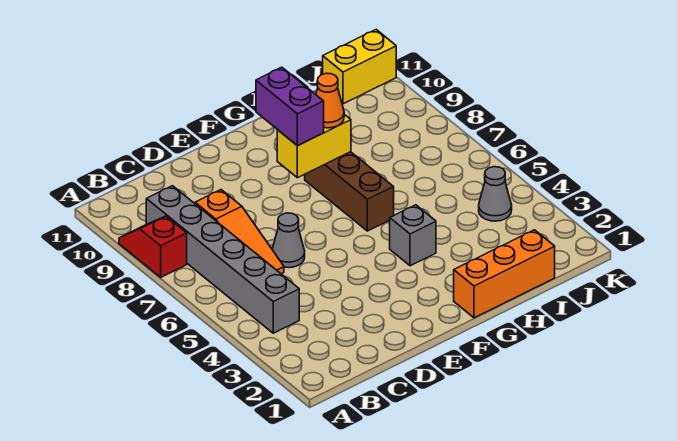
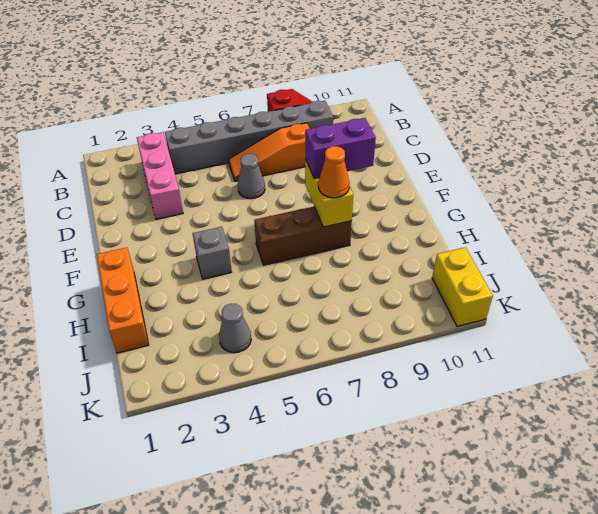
none -> pink brick B3:D3 level 1

